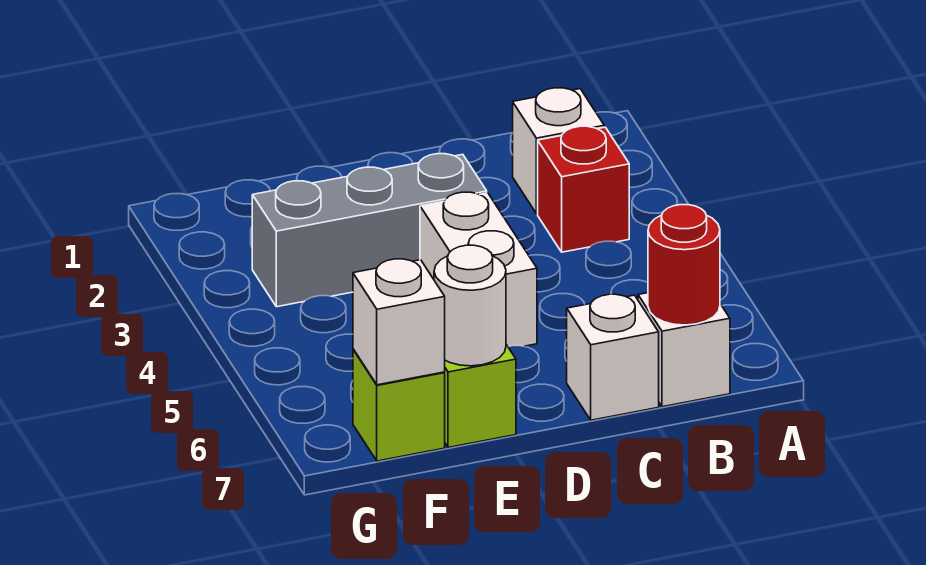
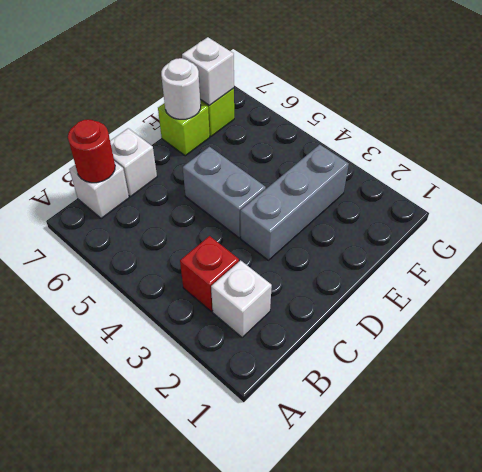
white brick D4:D5 level 1 -> grey brick D4:D5 level 1

